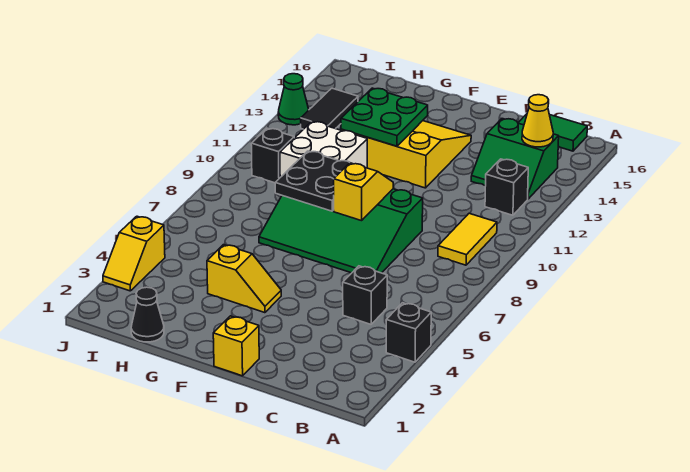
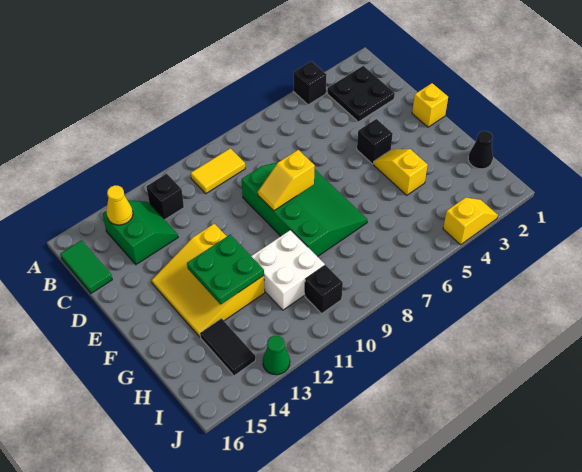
black brick C5 level 1 -> black brick E4 level 1
black plate F8:G9 level 2 -> black plate B2:C3 level 1
black tile I13:I14 level 1 -> black tile H14:I14 level 1

